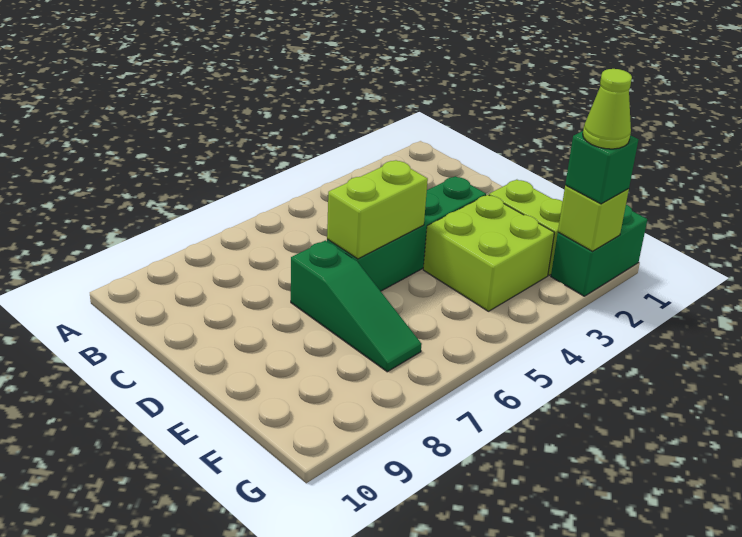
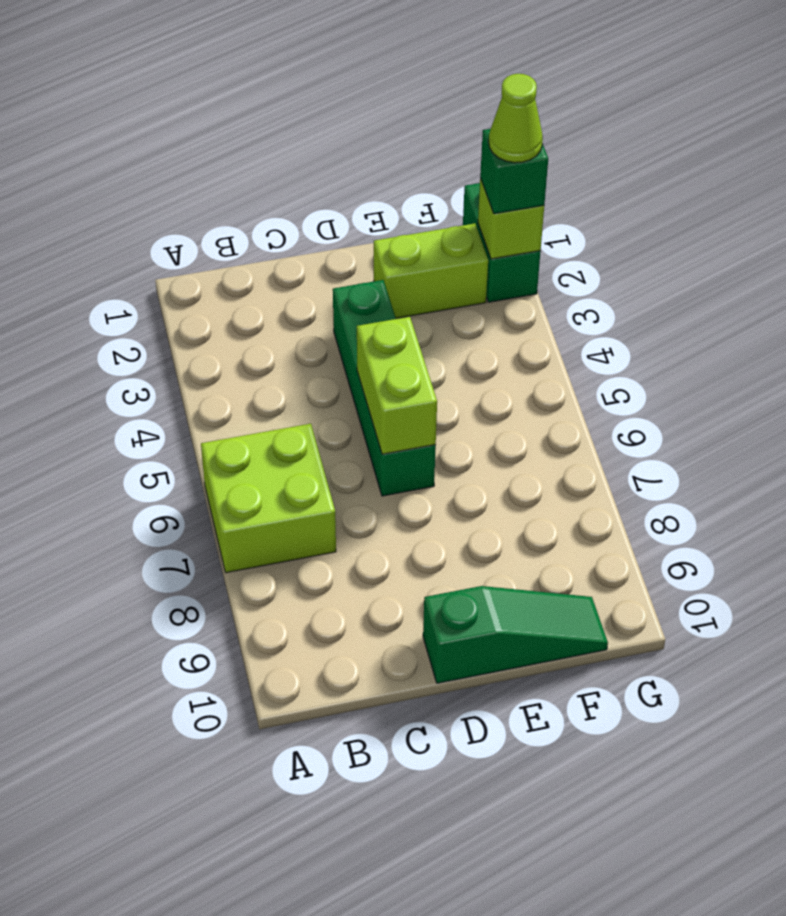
green slope D7:F7 level 1 top D -> green slope D10:F10 level 1 top D
lime brick E3:F4 level 1 -> lime brick A6:B7 level 1

